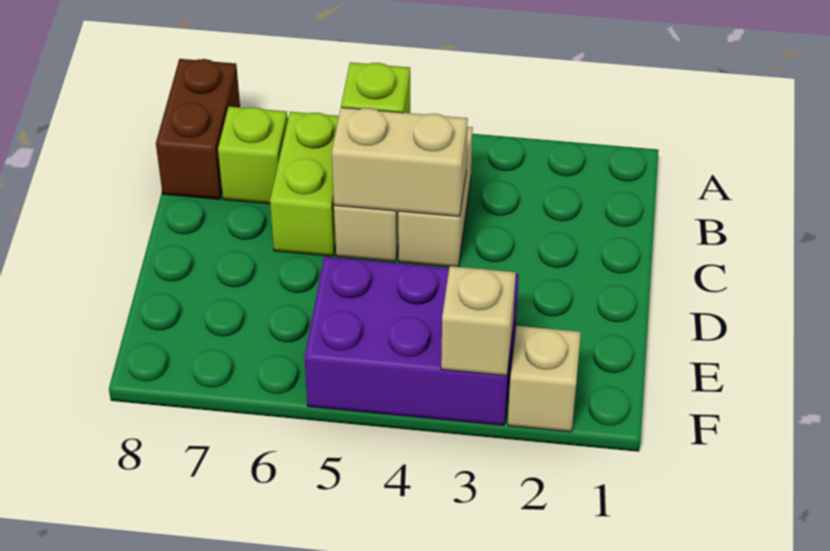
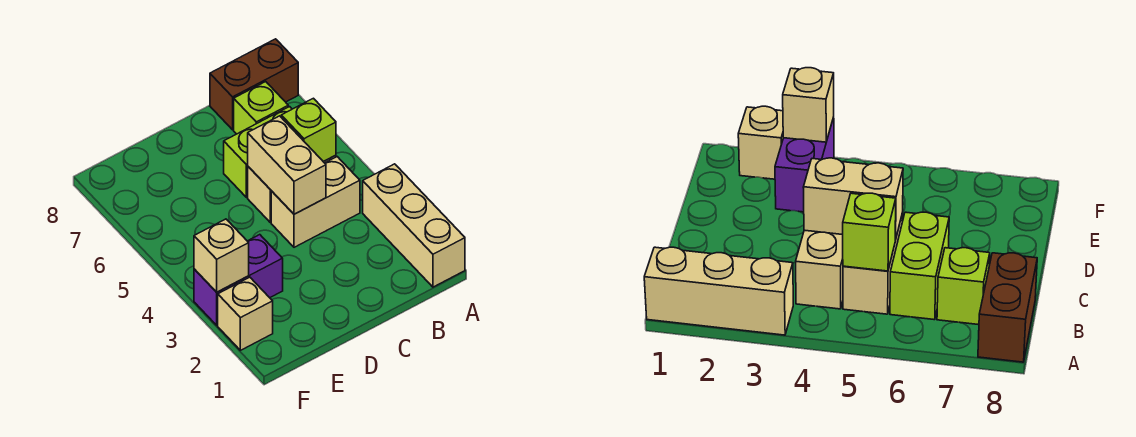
none -> tan brick A1:A3 level 1
purple brick E3:F5 level 1 -> purple brick E3:F3 level 1

